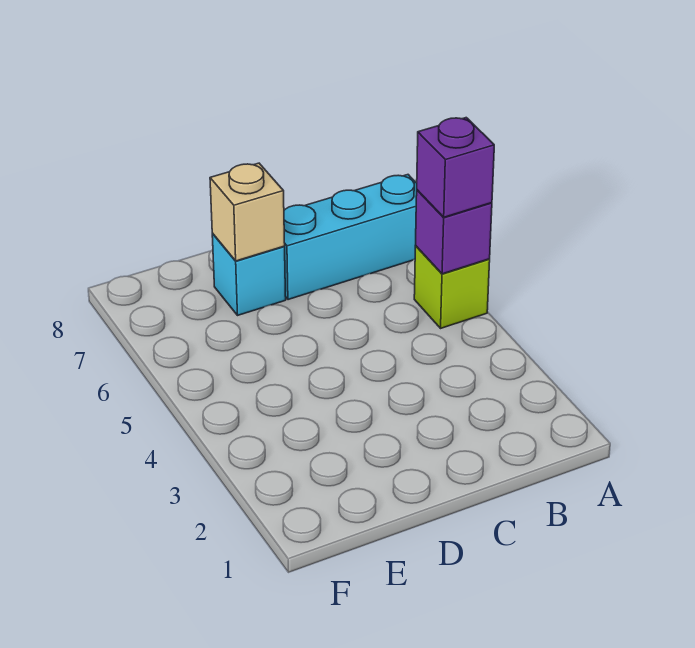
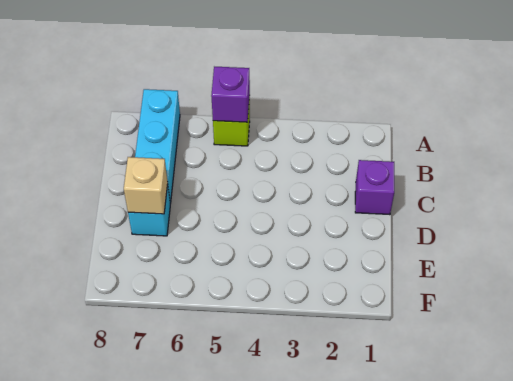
purple brick A5 level 3 -> purple brick C1 level 1

